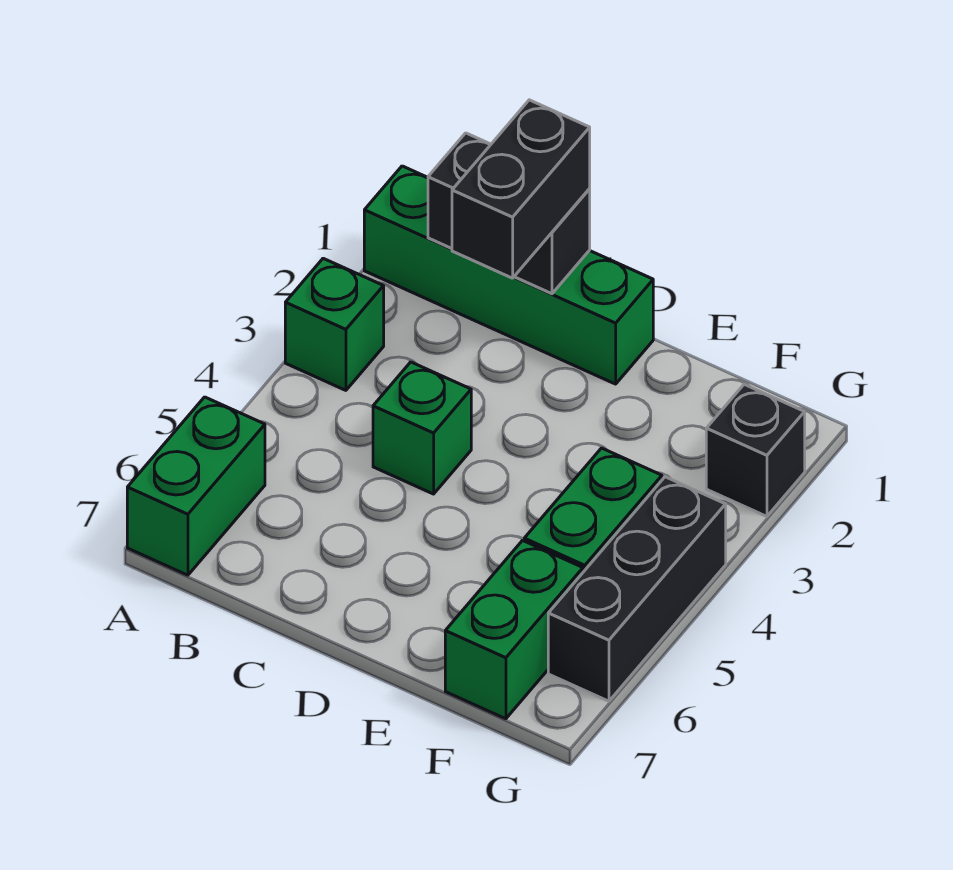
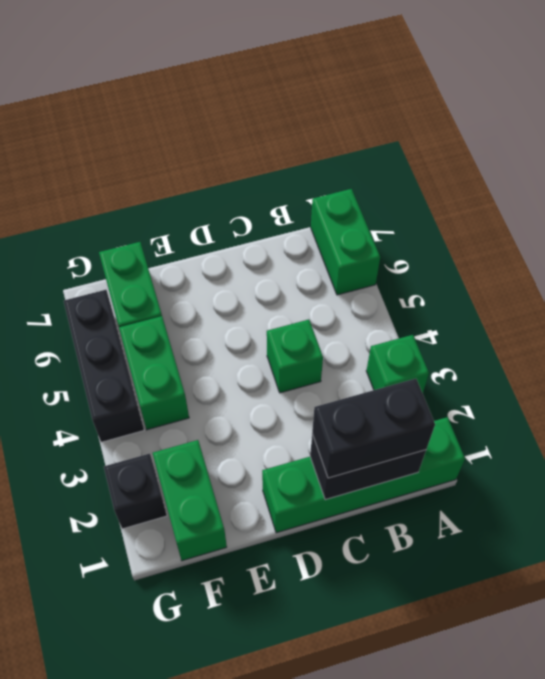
black brick C1:C2 level 3 -> black brick B1:C1 level 3
none -> green brick F1:F2 level 1

